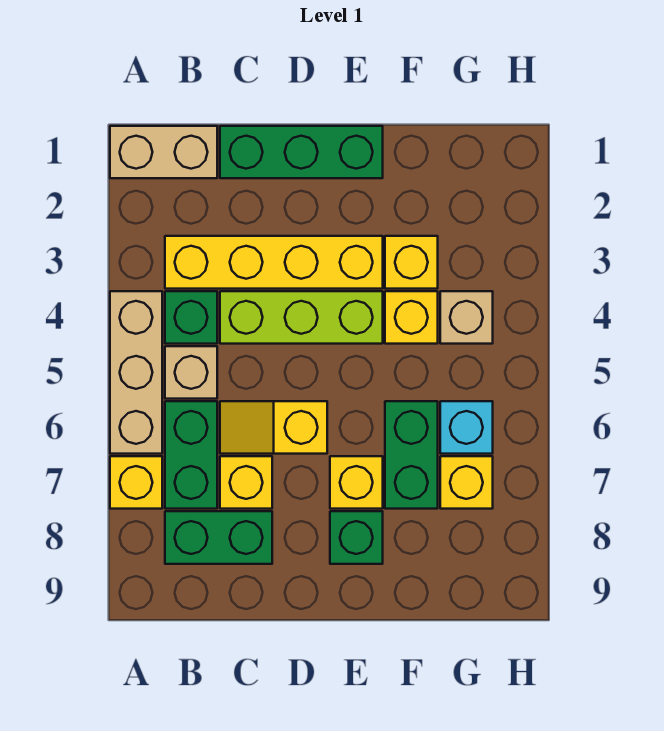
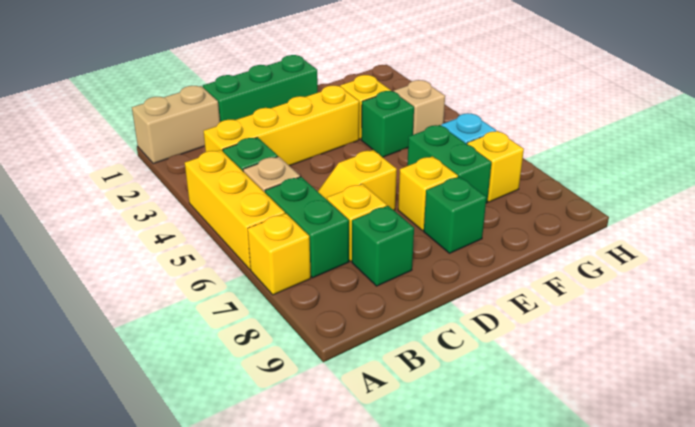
tan brick A4:A6 level 1 -> yellow brick A4:A6 level 1
green brick B8:C8 level 1 -> green brick C8 level 1
lime brick C4:E4 level 1 -> none
yellow brick F4 level 1 -> green brick F4 level 1

